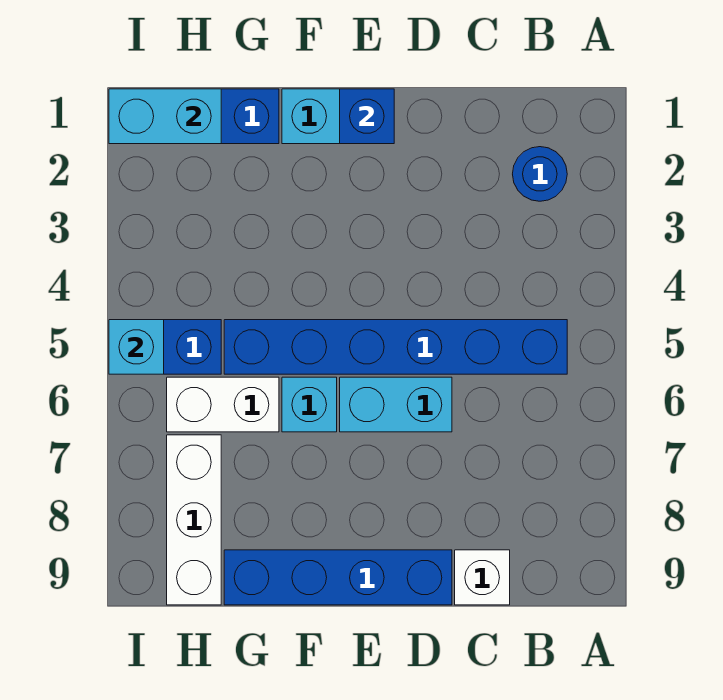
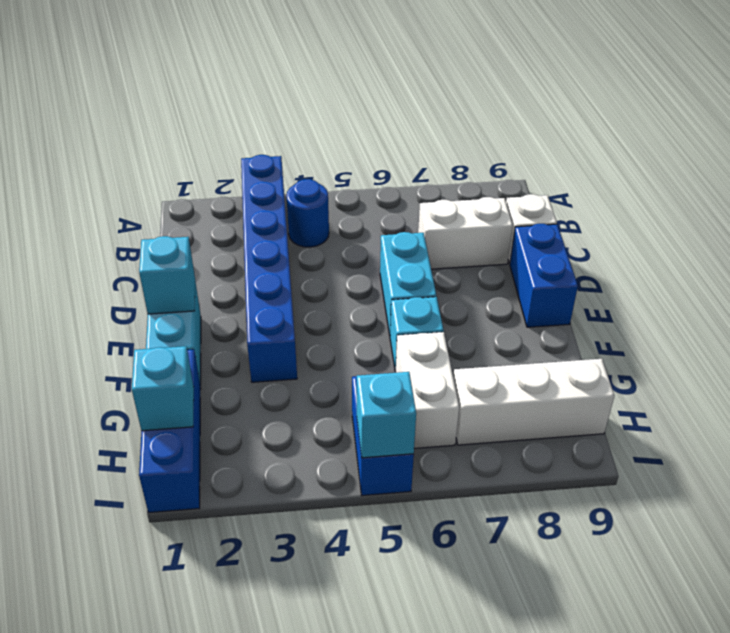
blue round brick B2 level 1 -> blue round brick B4 level 1
blue brick B5:G5 level 1 -> blue brick A3:F3 level 1
none -> white brick C7:C8 level 1
blue brick D9:G9 level 1 -> blue brick D9:E9 level 1
blue brick E1 level 2 -> cyan brick E1 level 2
cyan brick H1:I1 level 2 -> cyan brick H1 level 2

